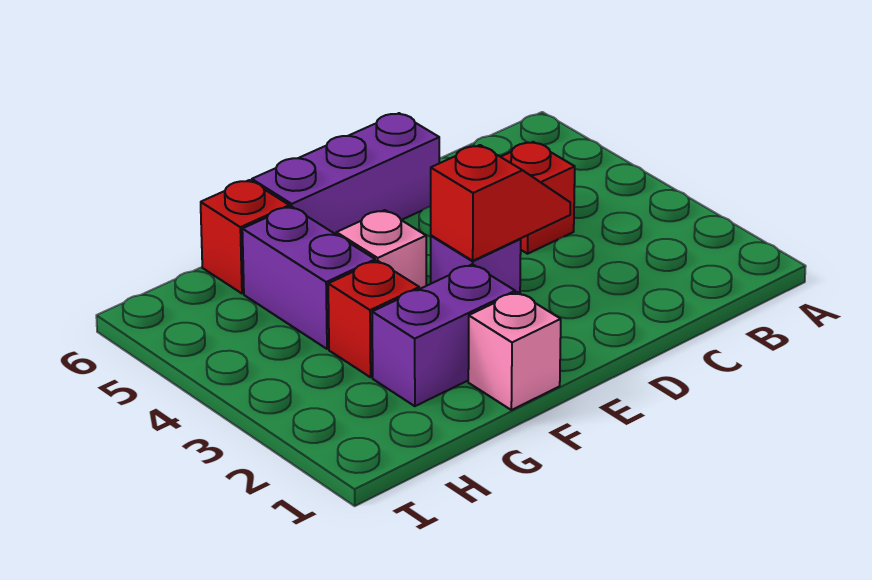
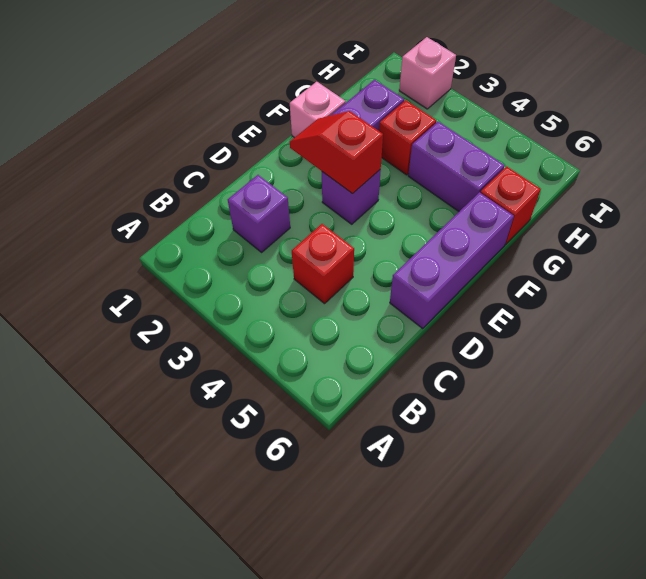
none -> purple brick C2 level 1
red slope D3:E3 level 2 top E -> red slope E2:E3 level 2 top 3
pink brick F4 level 1 -> pink brick I2 level 1

